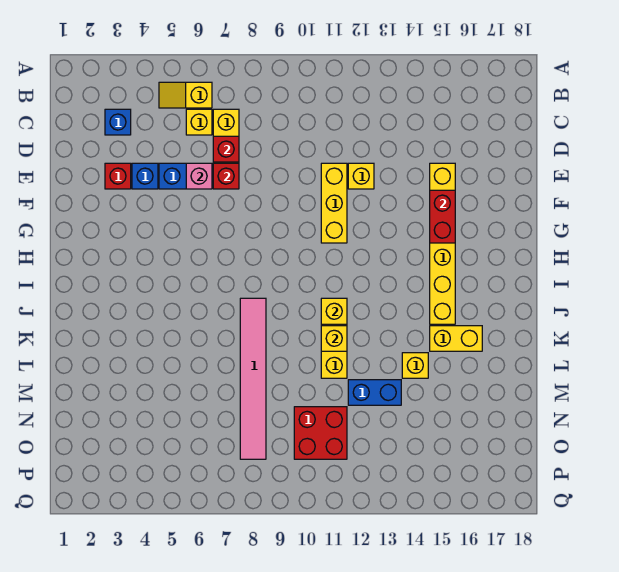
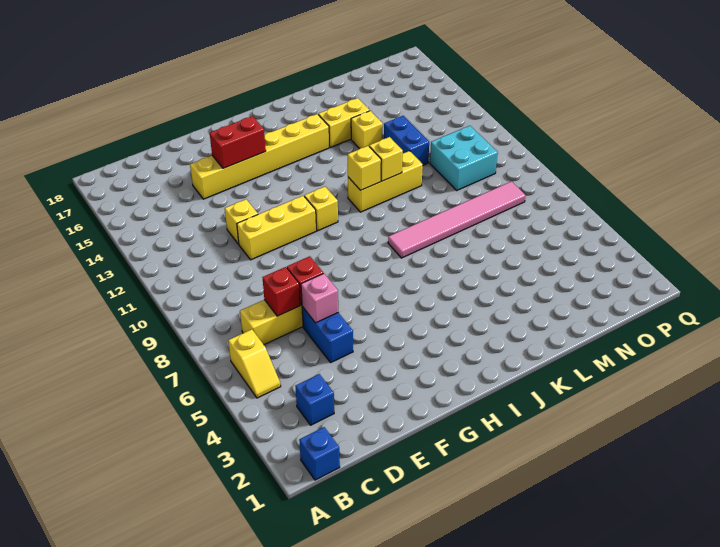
yellow brick C6 level 1 -> yellow brick H11 level 1
red brick E3 level 1 -> none
blue brick E4 level 1 -> blue brick B1 level 1
yellow brick K15:K16 level 1 -> yellow brick K15:L15 level 1
red brick N10:O11 level 1 -> cyan brick N10:O11 level 1

